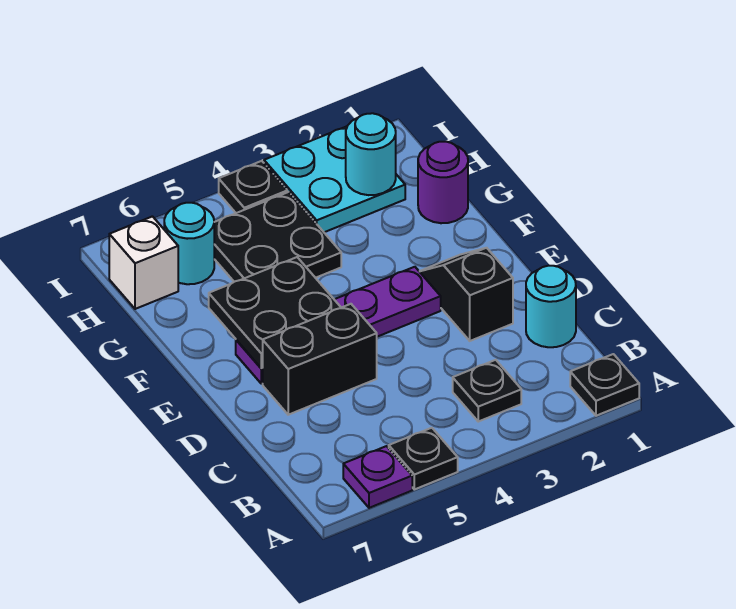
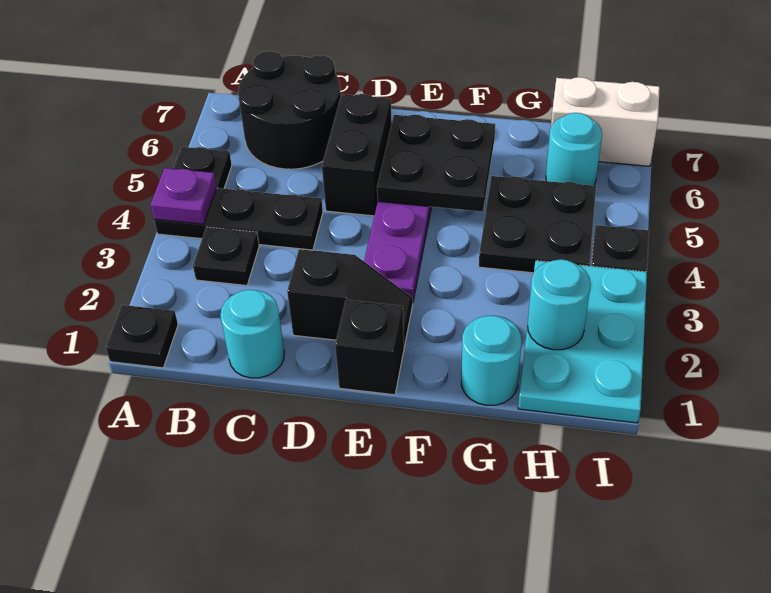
none -> black plate A4:C4 level 1
purple plate A6 level 1 -> purple plate A4 level 2
none -> black round brick B6:C7 level 1
none -> black brick E1 level 1
purple round brick G1 level 1 -> cyan round brick G1 level 1
cyan plate H2:I3 level 1 -> cyan plate H1:I3 level 1
white brick H7 level 1 -> white brick H7:I7 level 1

